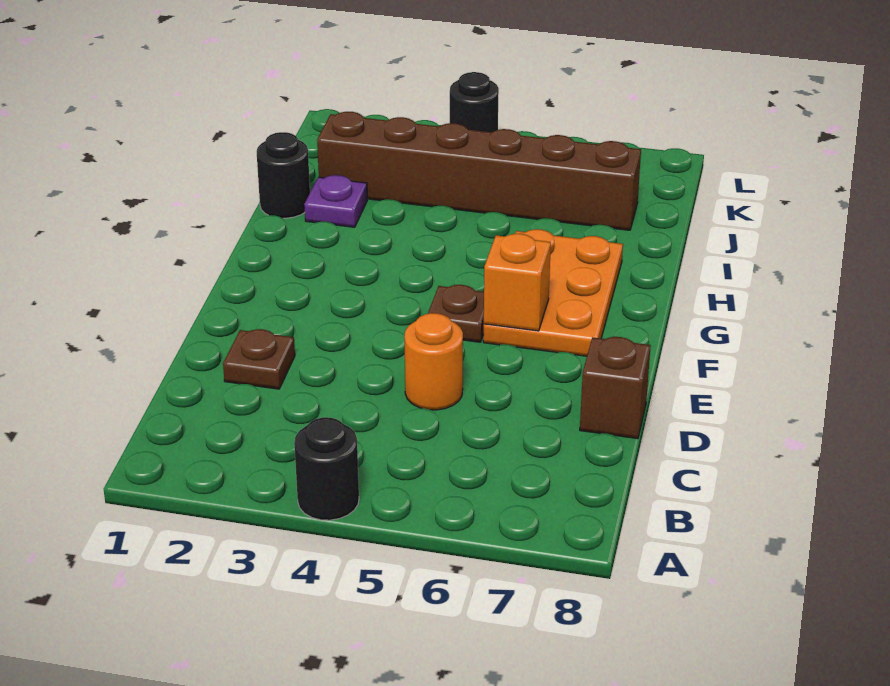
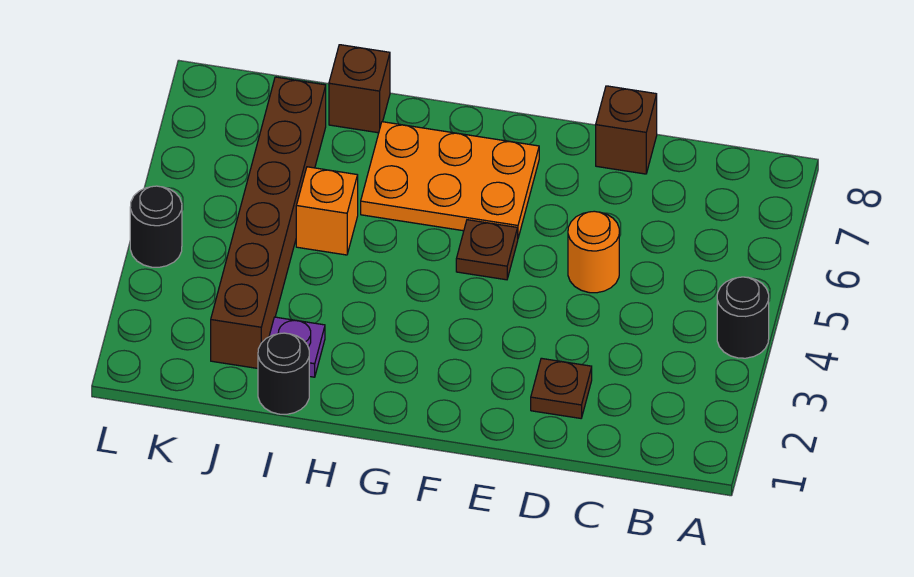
orange brick F6 level 2 -> orange brick I5 level 1
none -> brown brick I8 level 1

